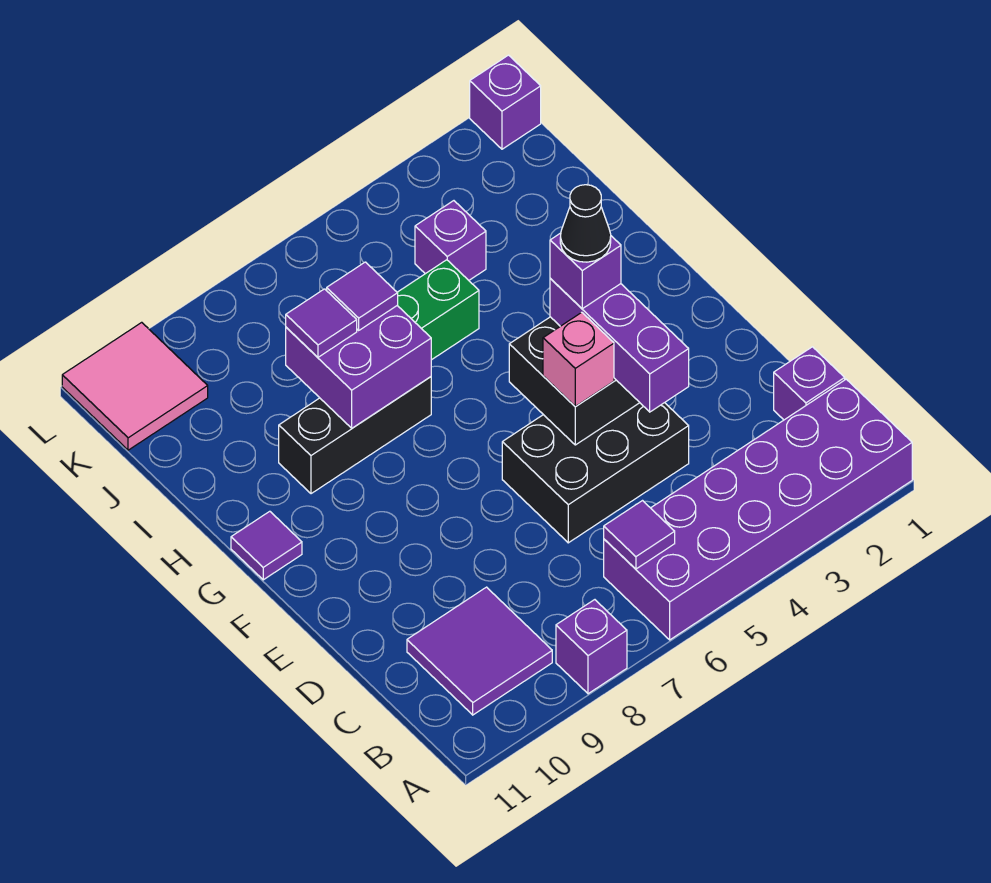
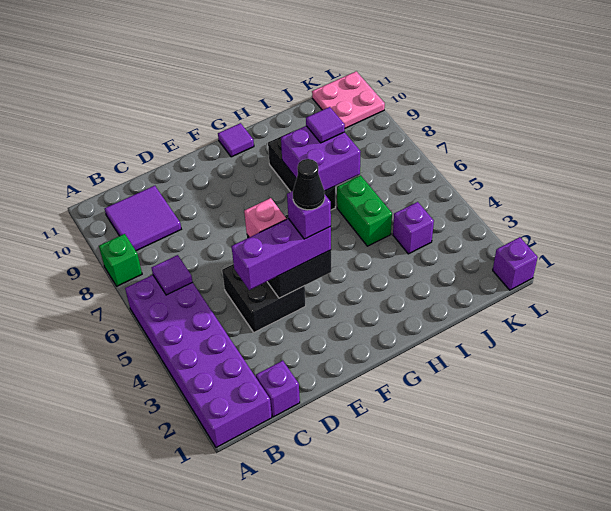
purple brick A8 level 1 -> green brick A8 level 1
black brick D4:E6 level 1 -> black brick D4:E5 level 1
purple tile I7 level 3 -> none
pink tile K10:L11 level 1 -> pink plate K10:L11 level 1

